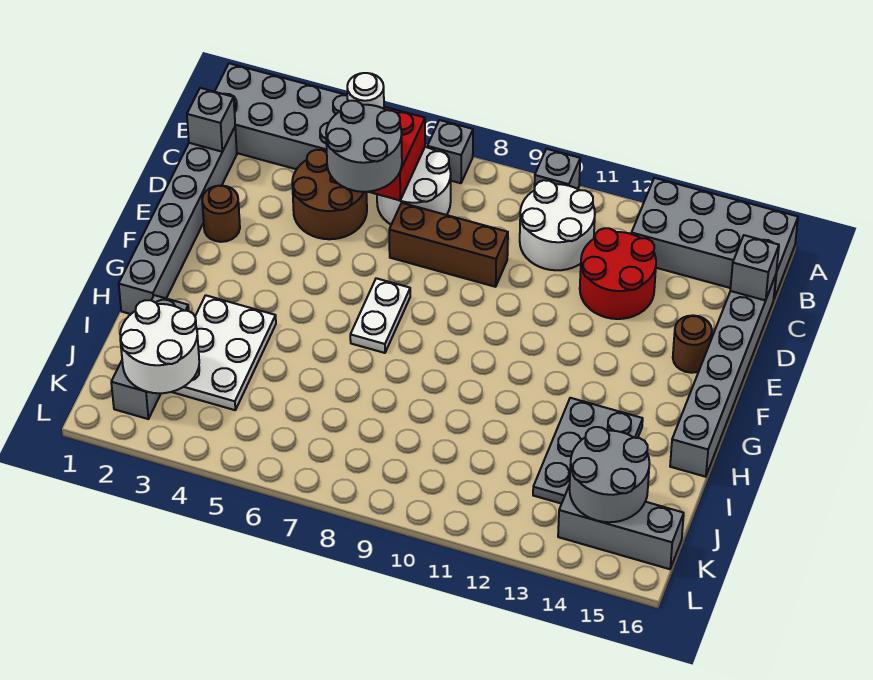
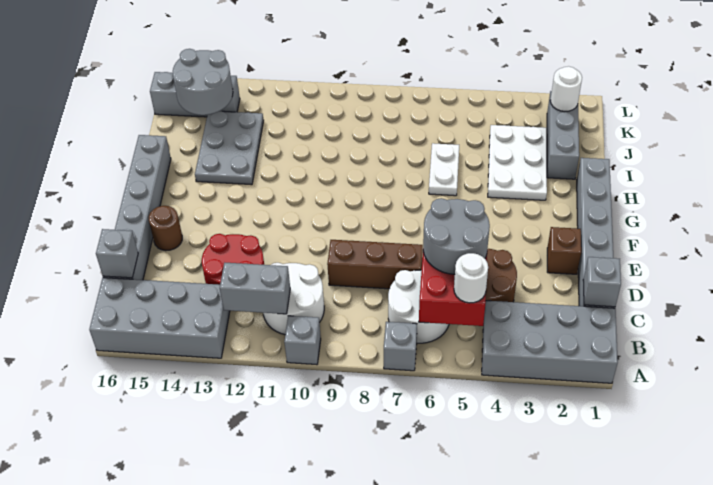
none -> grey brick B11:B12 level 2
brown round brick E2 level 1 -> brown brick E2 level 1
white plate F7:G7 level 1 -> white plate H6:I6 level 1
white round brick J2:K3 level 2 -> white round brick K2 level 2

